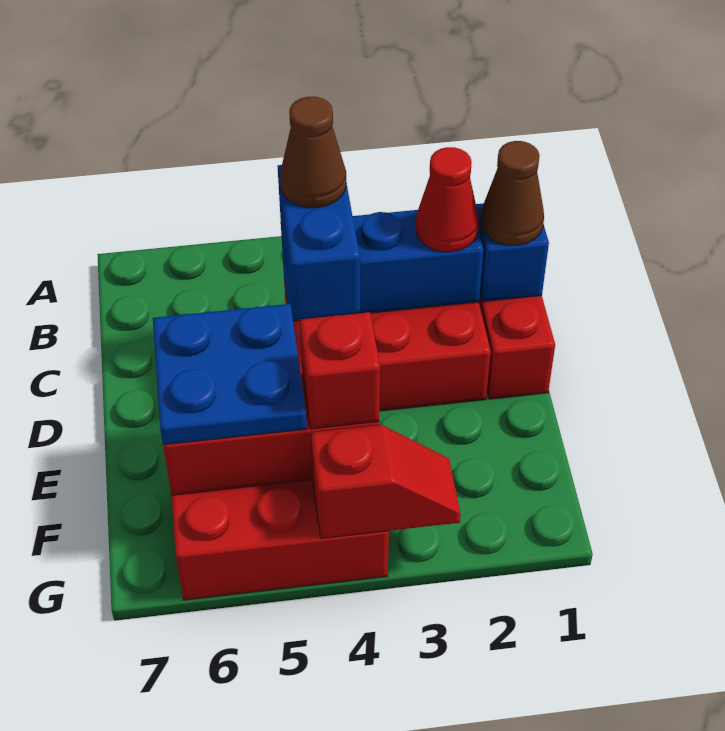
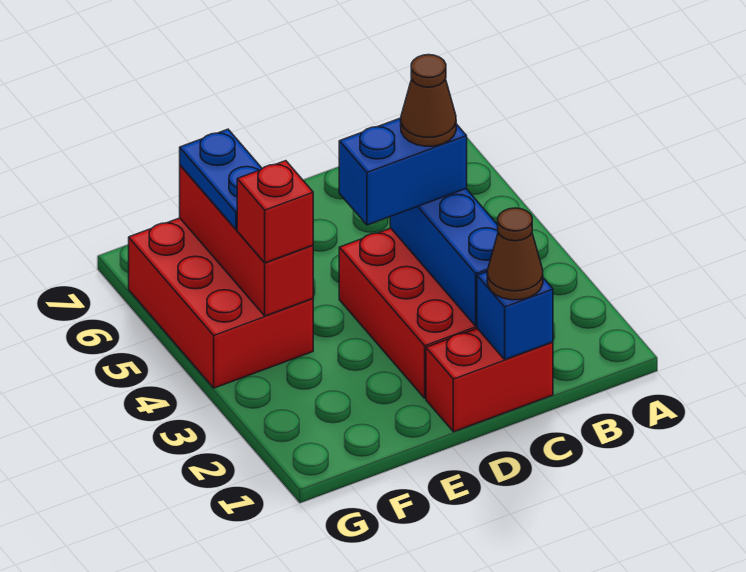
red cone C2 level 3 -> none
blue plate E5:F6 level 3 -> blue plate F5:F6 level 3
red slope G3:G4 level 2 top 4 -> none

